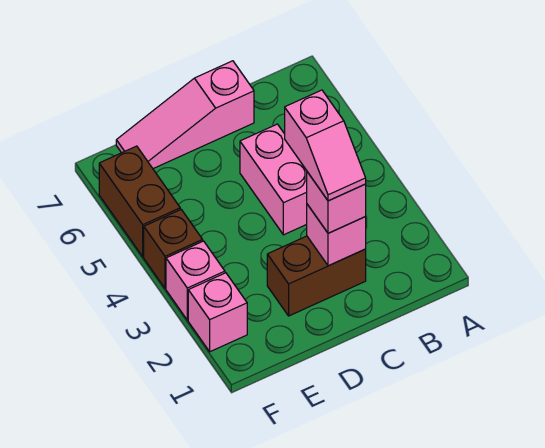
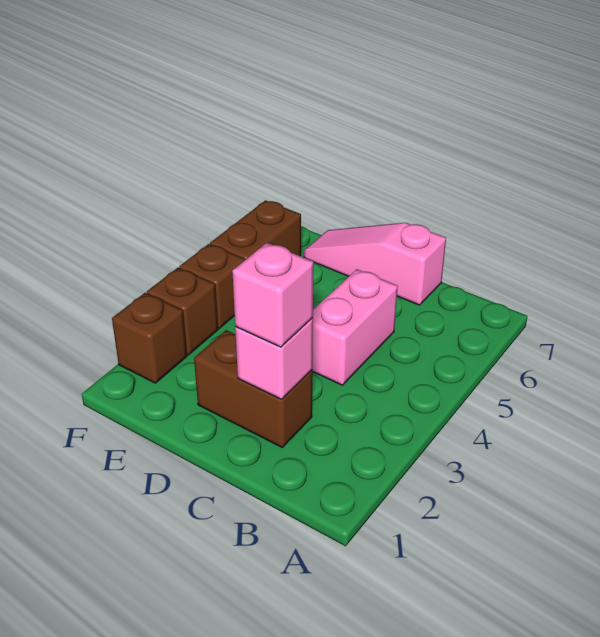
pink slope C2:C3 level 4 top 3 -> none
pink brick F2 level 1 -> brown brick F2 level 1
pink brick F3 level 1 -> brown brick F3 level 1

